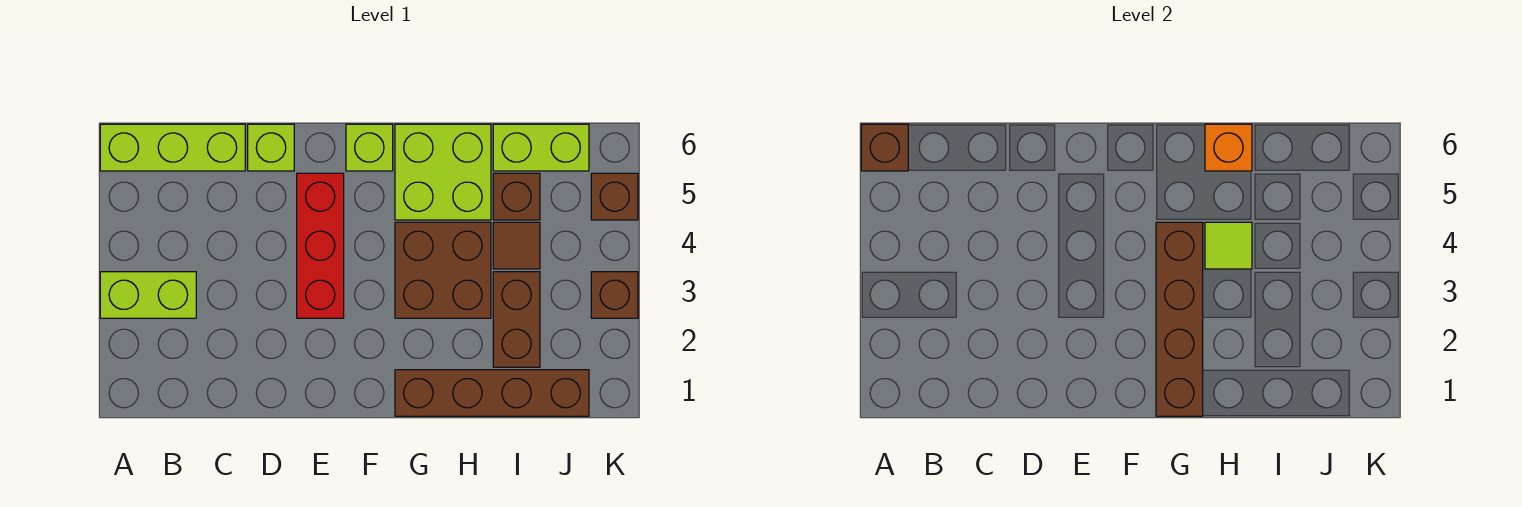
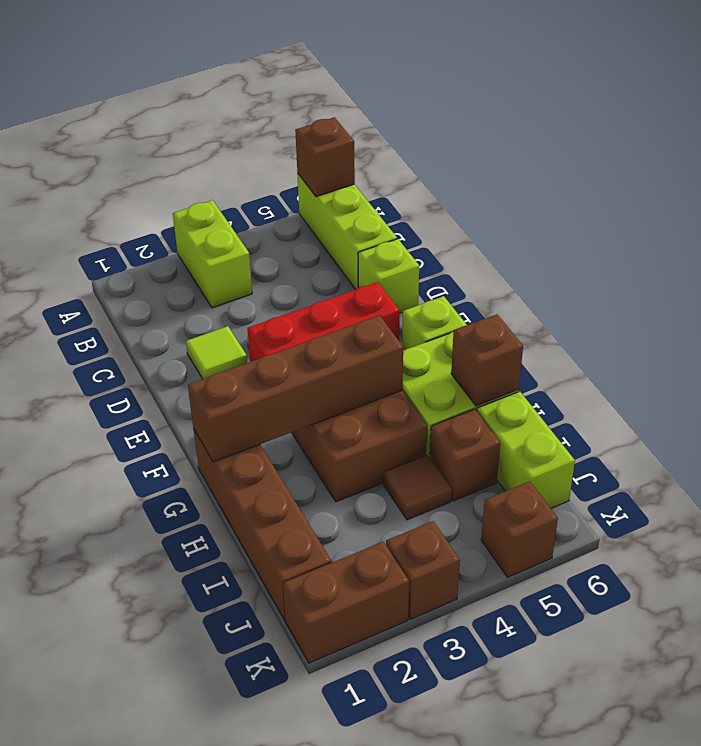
lime tile H4 level 2 -> lime tile D2 level 1
orange brick H6 level 2 -> brown brick H6 level 2
brown brick I2:I3 level 1 -> brown brick K1:K2 level 1

